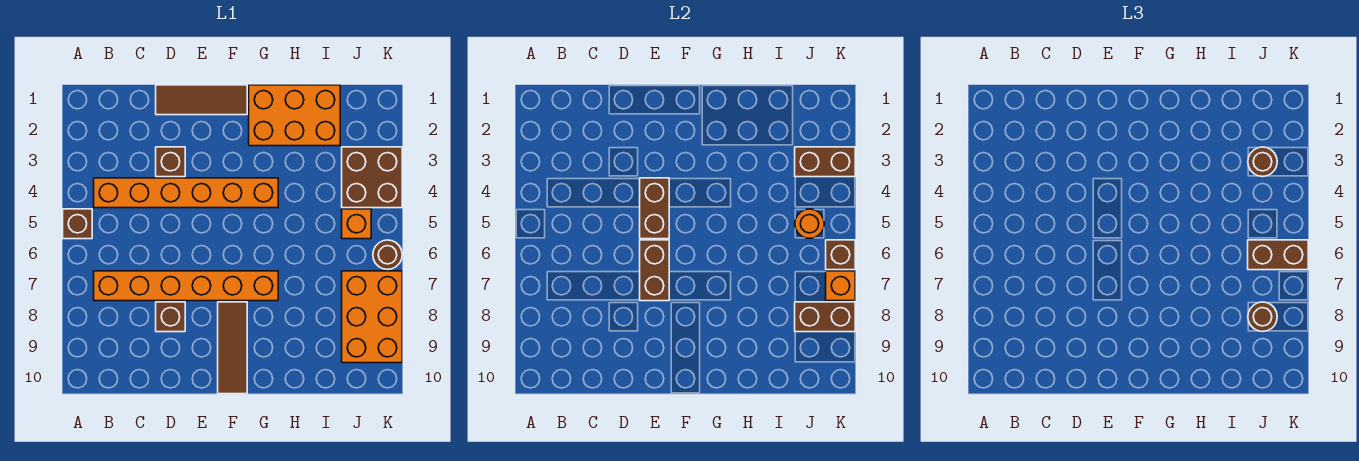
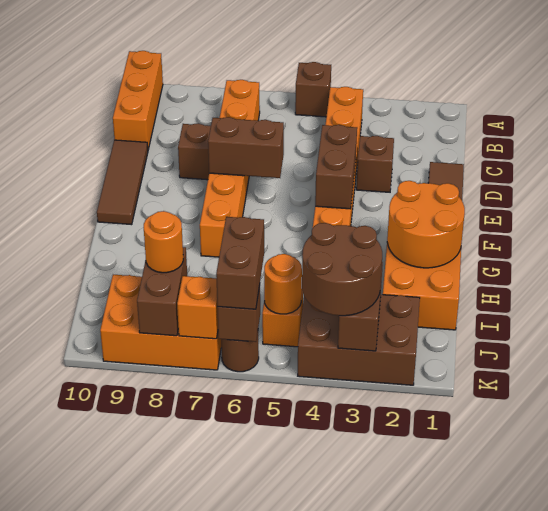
none -> orange brick A10:C10 level 1
brown brick E4:E5 level 2 -> brown brick E4:F4 level 2
brown tile F8:F10 level 1 -> brown tile D10:F10 level 1
none -> orange round brick G1:H2 level 2
brown brick J3:K4 level 1 -> brown brick J2:K4 level 1
brown round brick J3 level 3 -> brown round brick J3:K4 level 3
brown round brick J8 level 3 -> orange round brick J8 level 3

